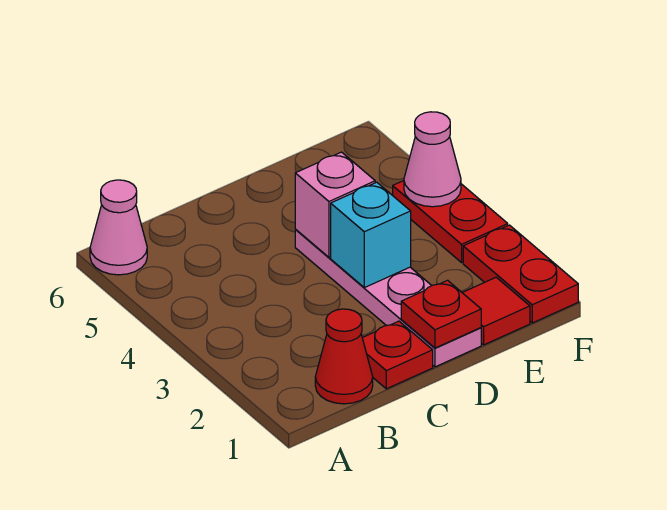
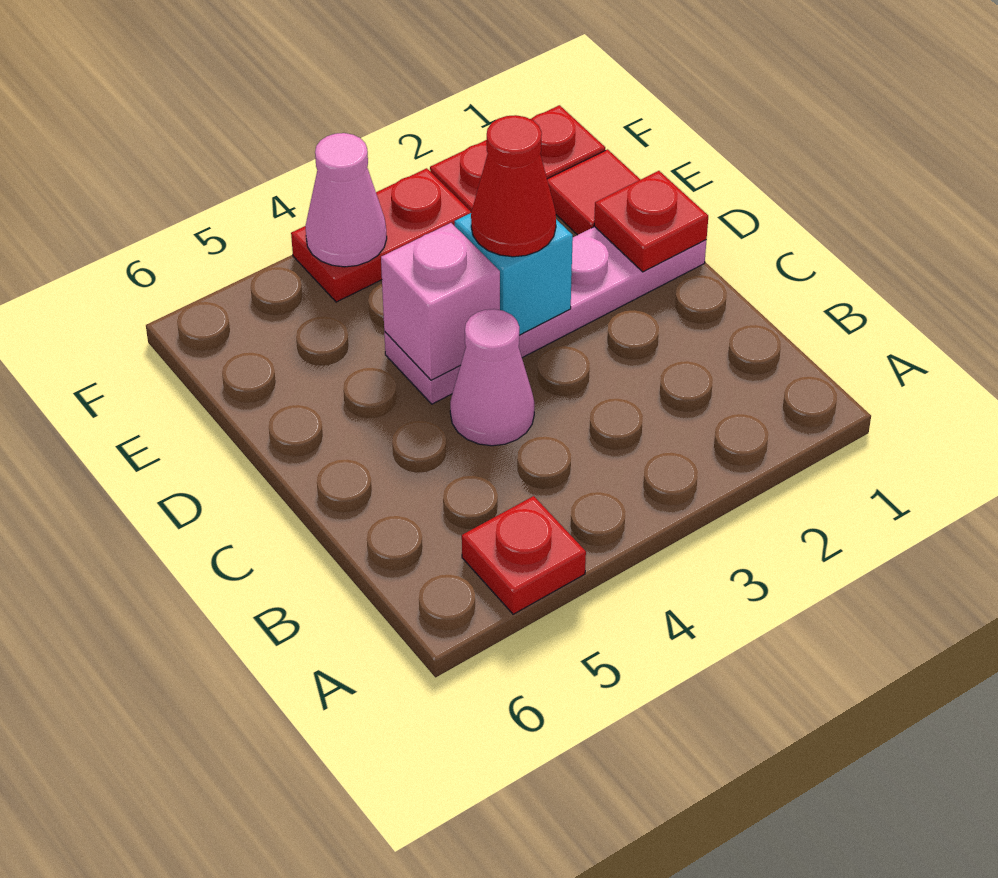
pink cone A6 level 1 -> pink cone C4 level 1
red cone B1 level 1 -> red cone D3 level 3
red plate C1 level 1 -> red plate A5 level 1

